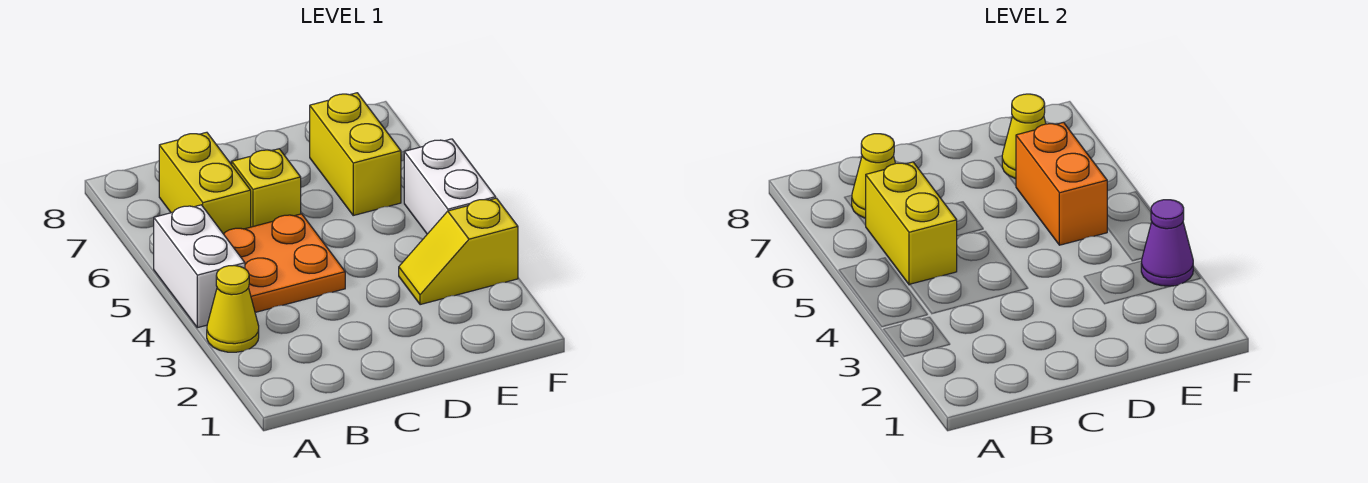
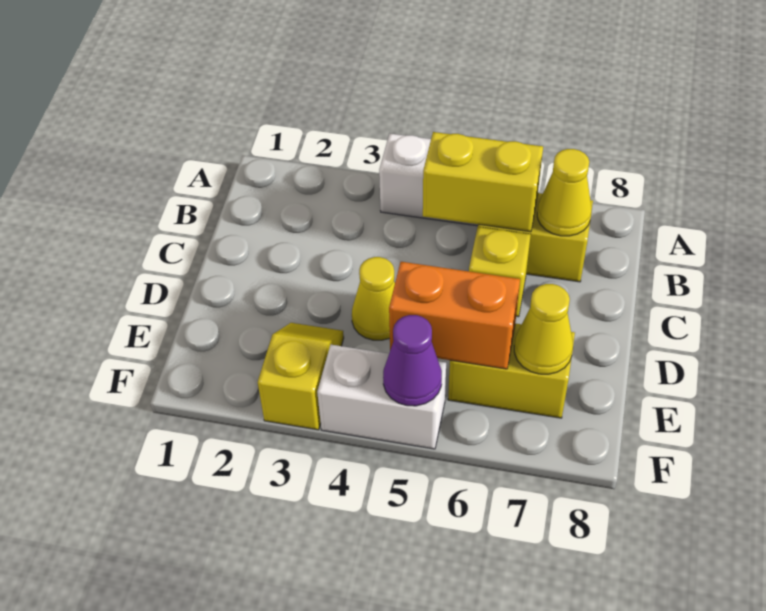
yellow cone A3 level 1 -> yellow cone D4 level 1
orange plate B4:C5 level 1 -> none
purple cone F3 level 2 -> purple cone F5 level 2

